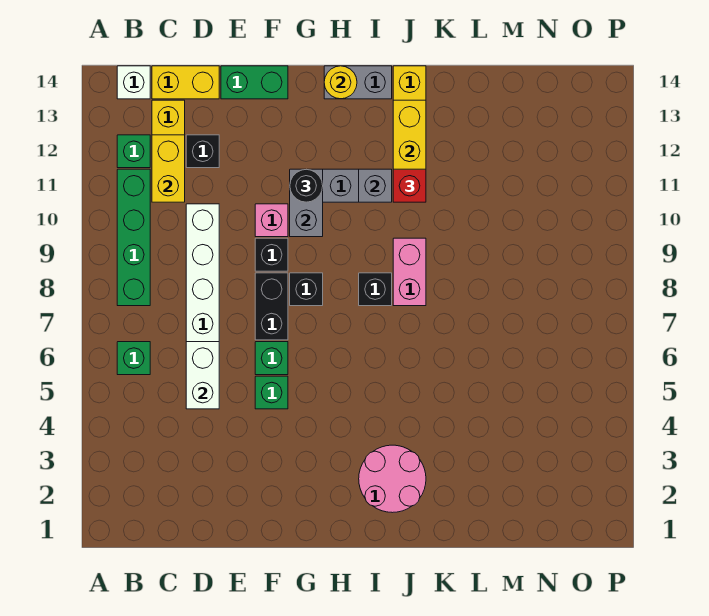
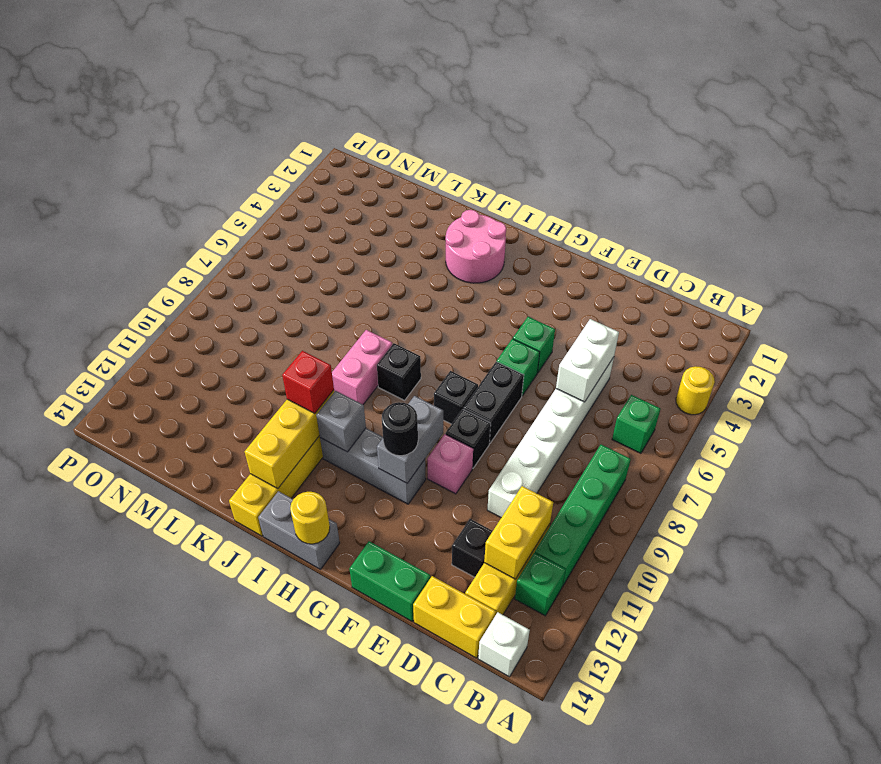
none -> yellow round brick A4 level 1

